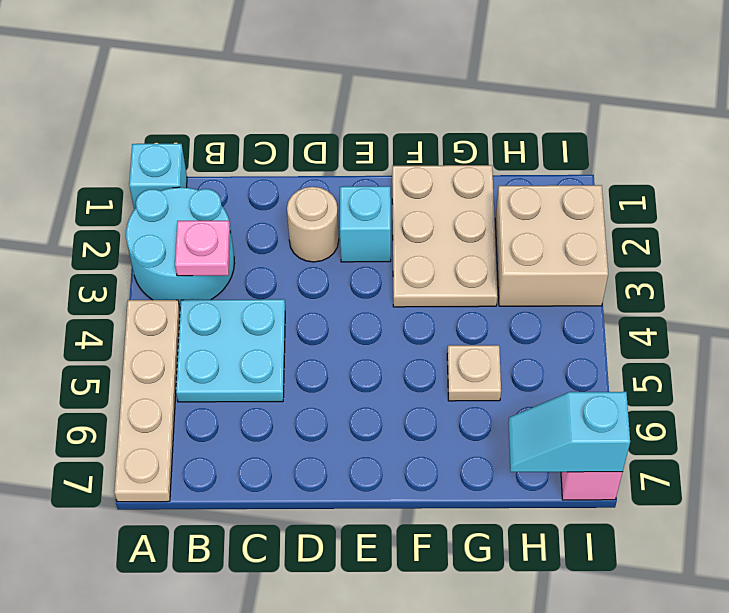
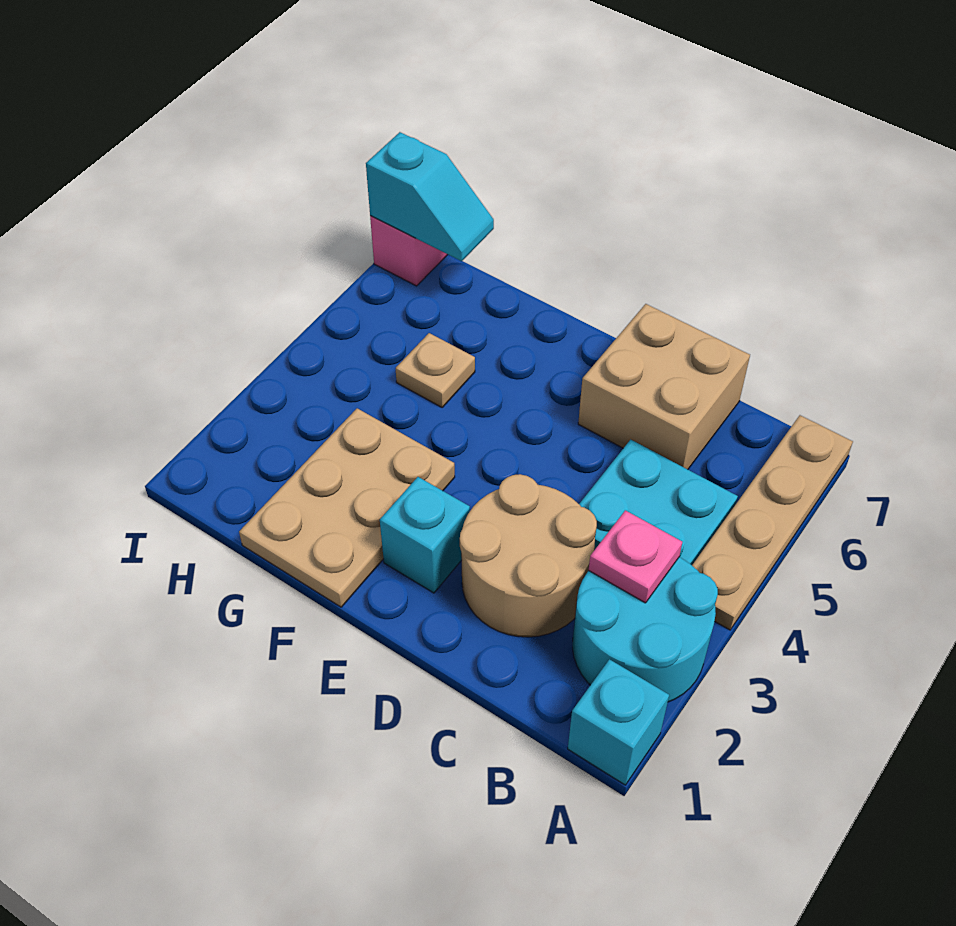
tan round brick D2 level 1 -> tan round brick C2:D3 level 1
tan brick H2:I3 level 1 -> tan brick C6:D7 level 1

